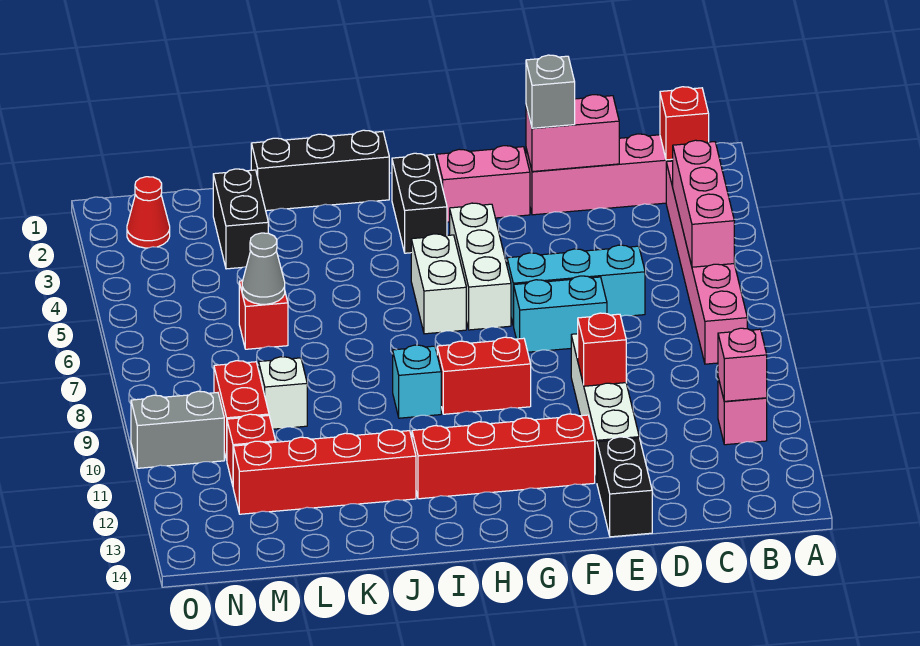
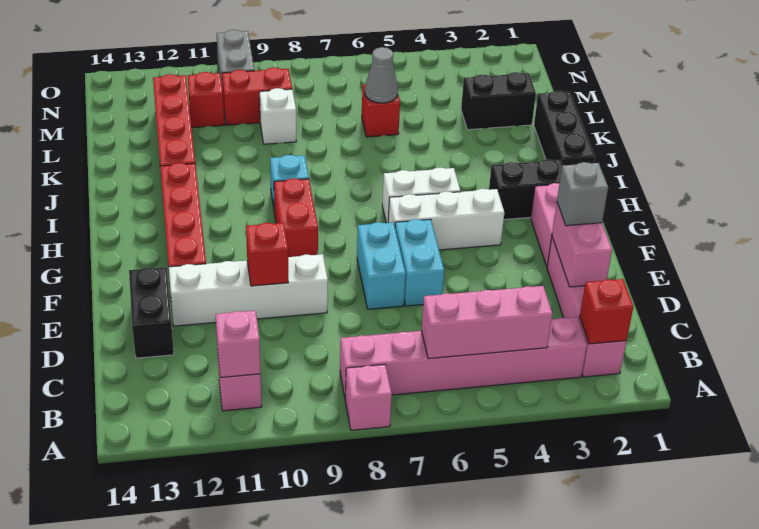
none -> pink brick A8 level 1
cyan brick D6:F6 level 1 -> cyan brick E6:F6 level 1
black brick E13:E14 level 1 -> black brick D13:E13 level 1
red cone N2 level 1 -> none

